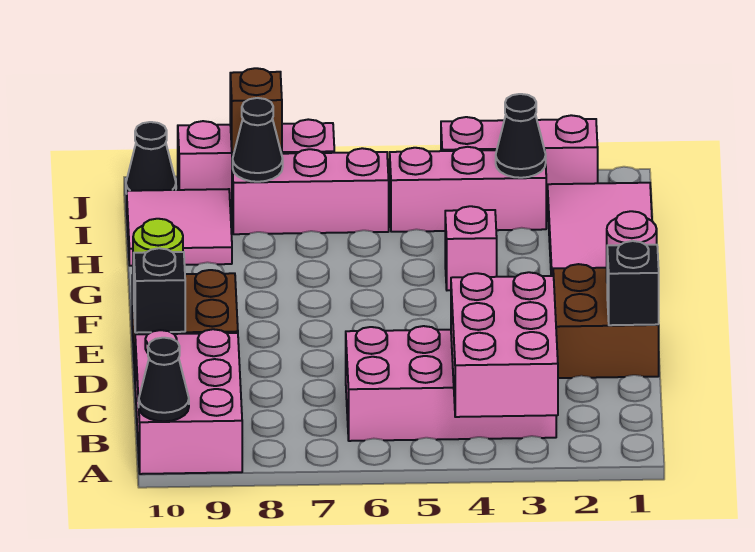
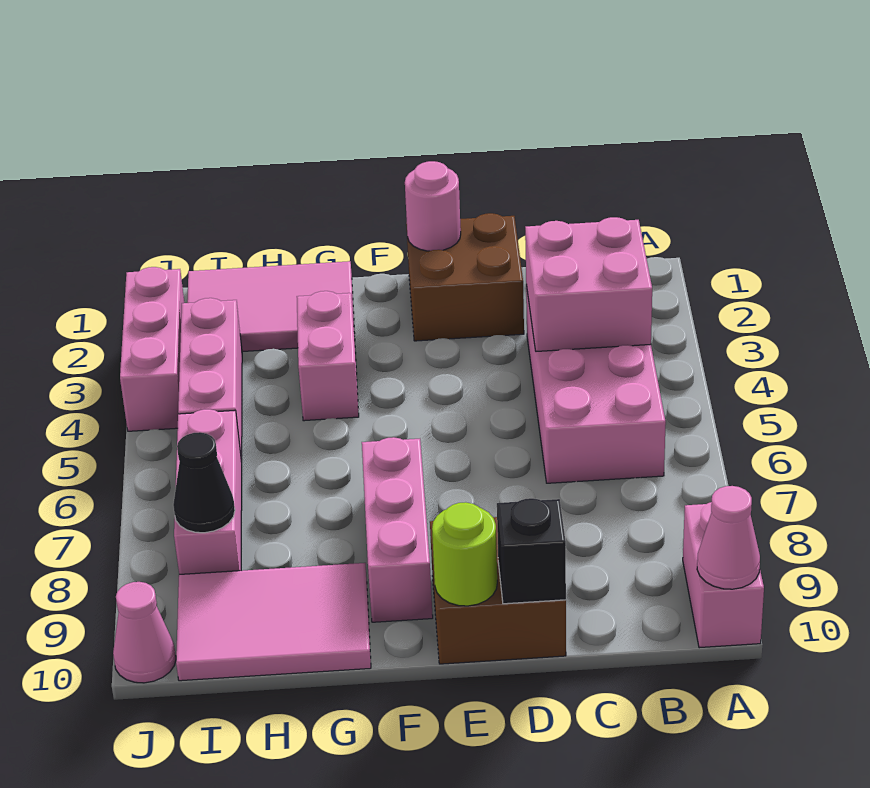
pink brick A3:C4 level 2 -> pink brick B3:C4 level 2
pink brick A9:C10 level 1 -> pink brick A9:A10 level 1
black cone A10 level 2 -> pink cone A10 level 2
black brick D1 level 2 -> none
pink brick G4 level 1 -> pink brick G3:G4 level 1
pink tile H9:I10 level 1 -> pink tile G9:I10 level 1
black cone I3 level 2 -> none
pink brick J7:J9 level 1 -> pink brick F7:F9 level 1
brown brick J8 level 2 -> none
black cone J10 level 1 -> pink cone J10 level 1

